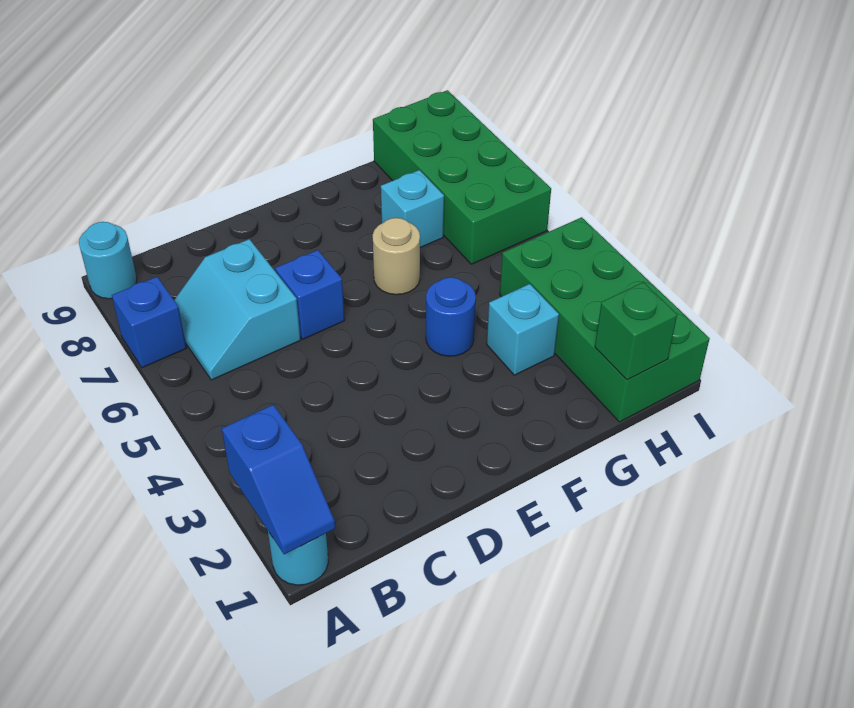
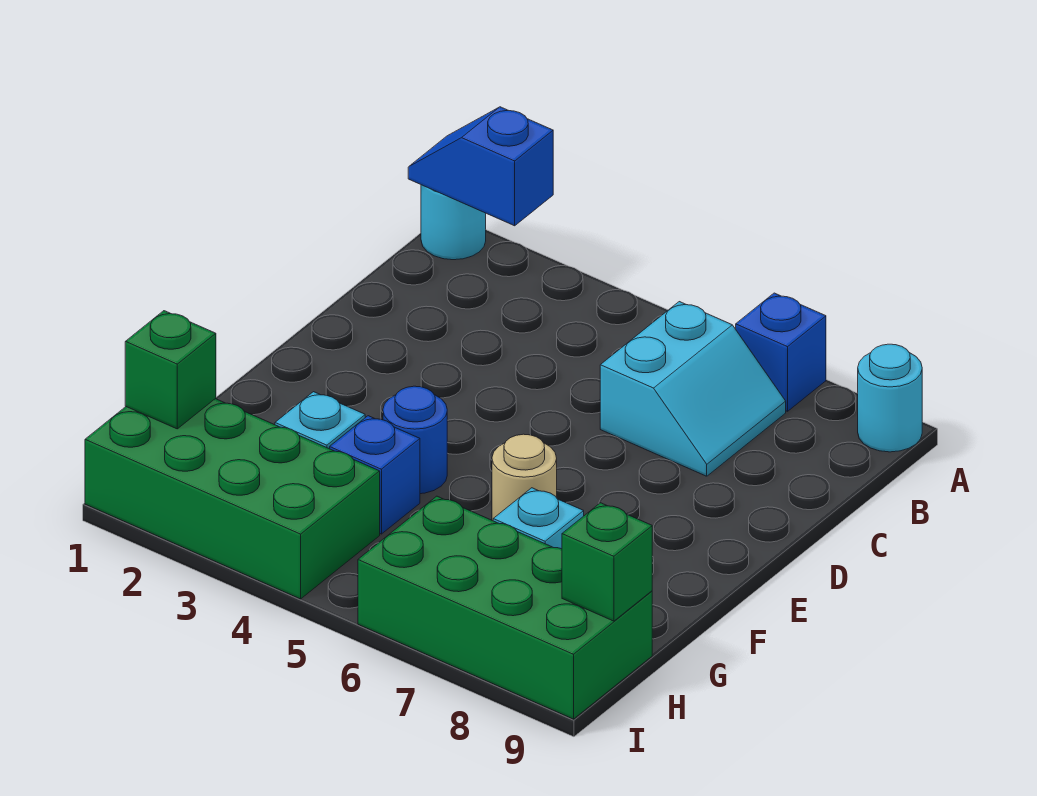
cyan slope B6:C7 level 1 top C -> cyan slope B6:C7 level 1 top 6
blue brick D6 level 1 -> blue brick G4 level 1
none -> green brick H9 level 2

